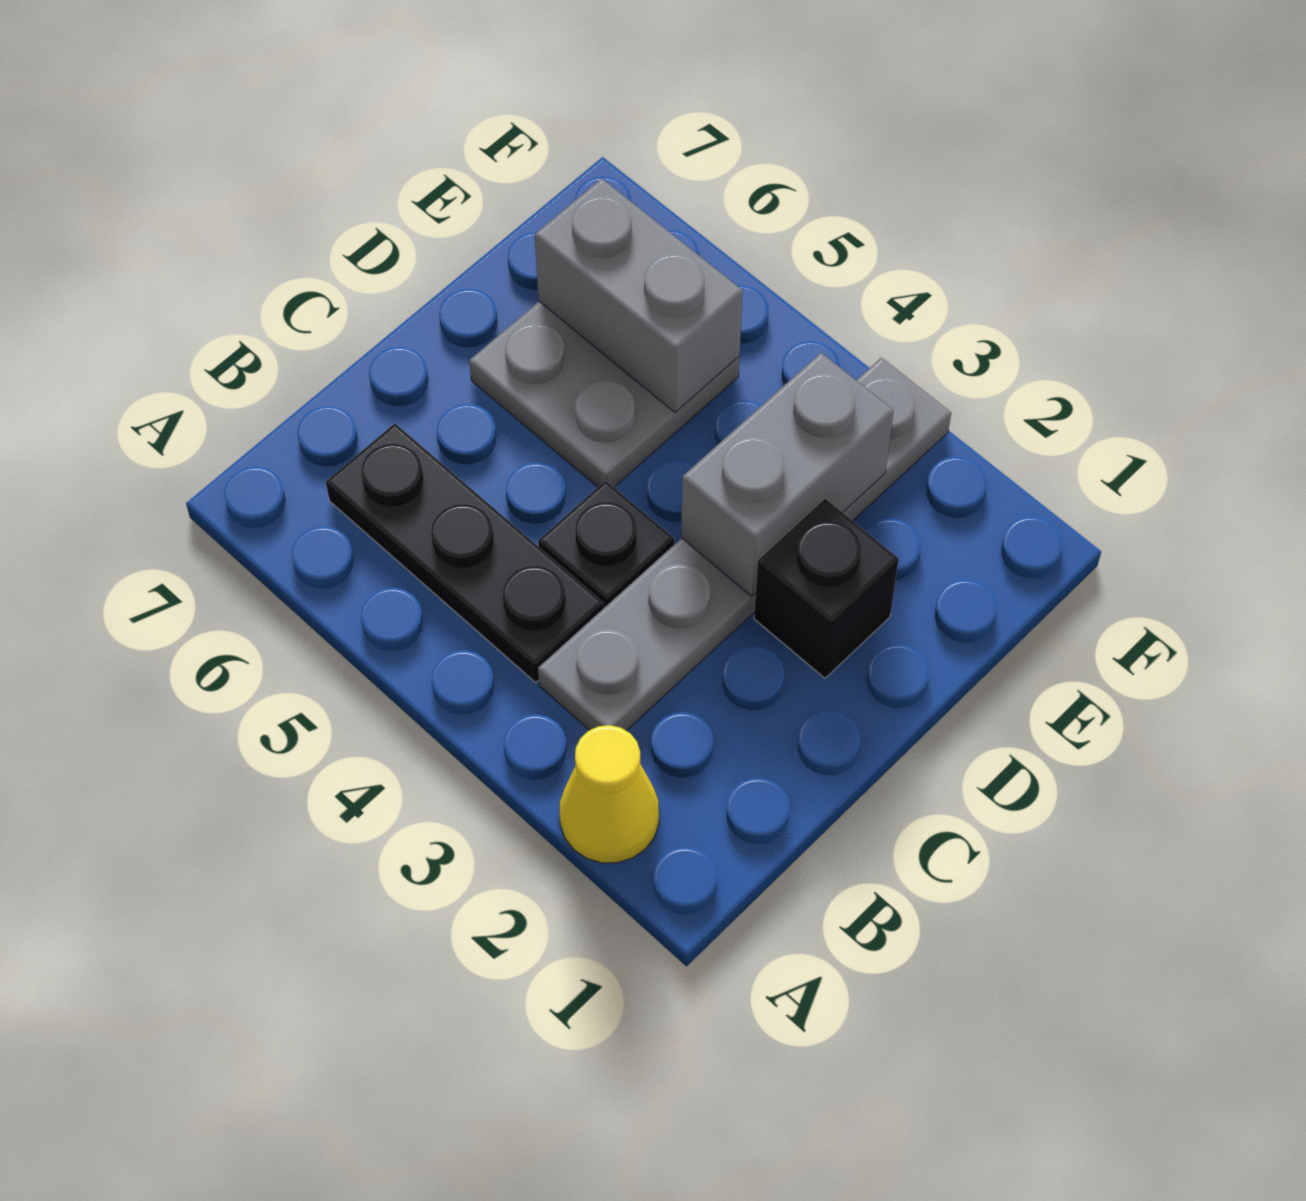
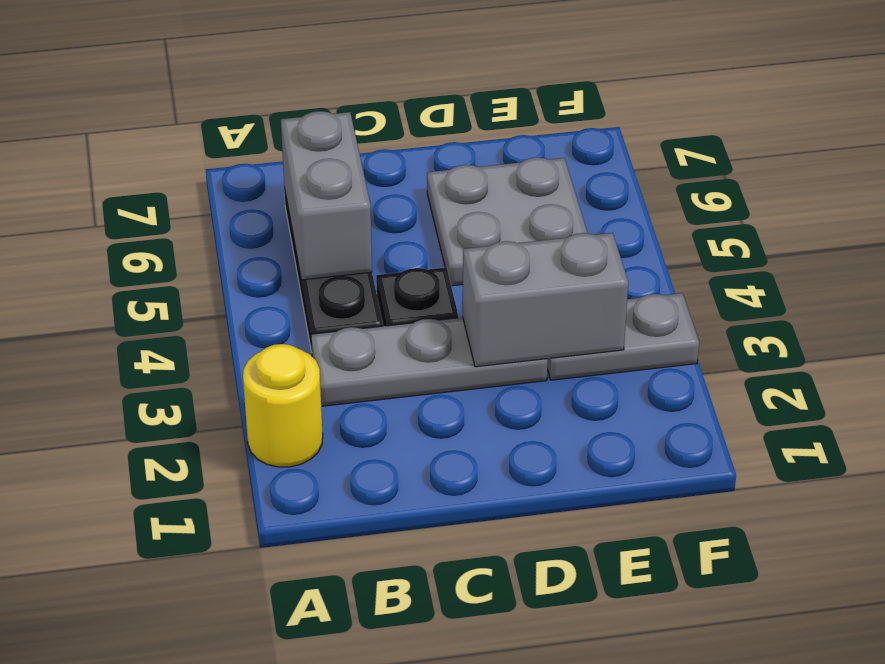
yellow cone A2 level 1 -> yellow round brick A2 level 1
black brick D2 level 1 -> none
grey brick E5:E6 level 2 -> grey brick B5:B6 level 2

